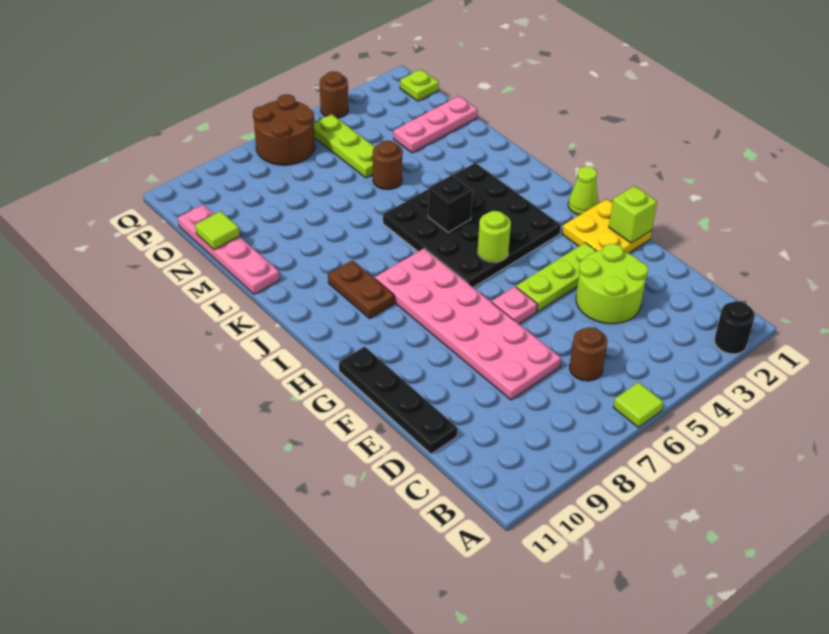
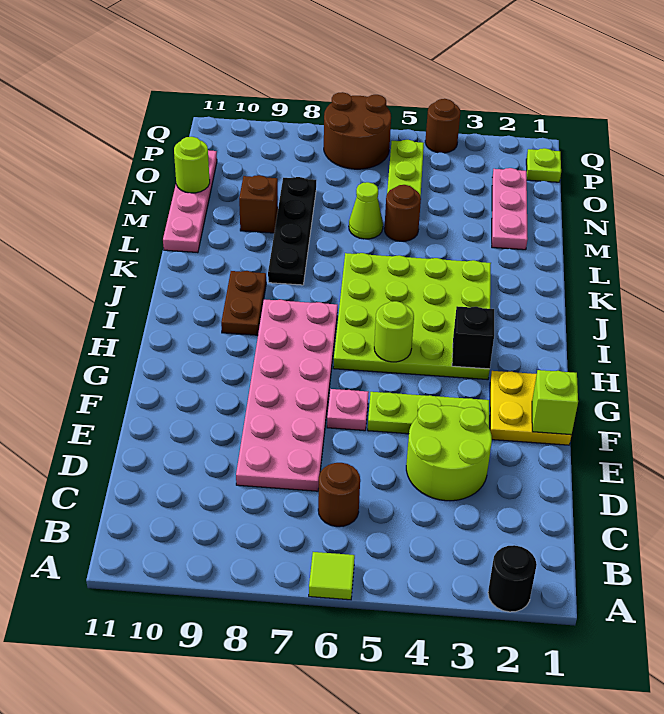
black plate D11:G11 level 1 -> black plate K8:N8 level 1
lime cone H1 level 1 -> lime cone M6 level 1
black plate H3:K6 level 1 -> lime plate H3:K6 level 1
black brick J5 level 2 -> black brick H3 level 2
none -> brown brick M9 level 1
pink plate N1:N3 level 1 -> pink plate M2:O2 level 1
lime tile N11 level 2 -> lime round brick N11 level 2

